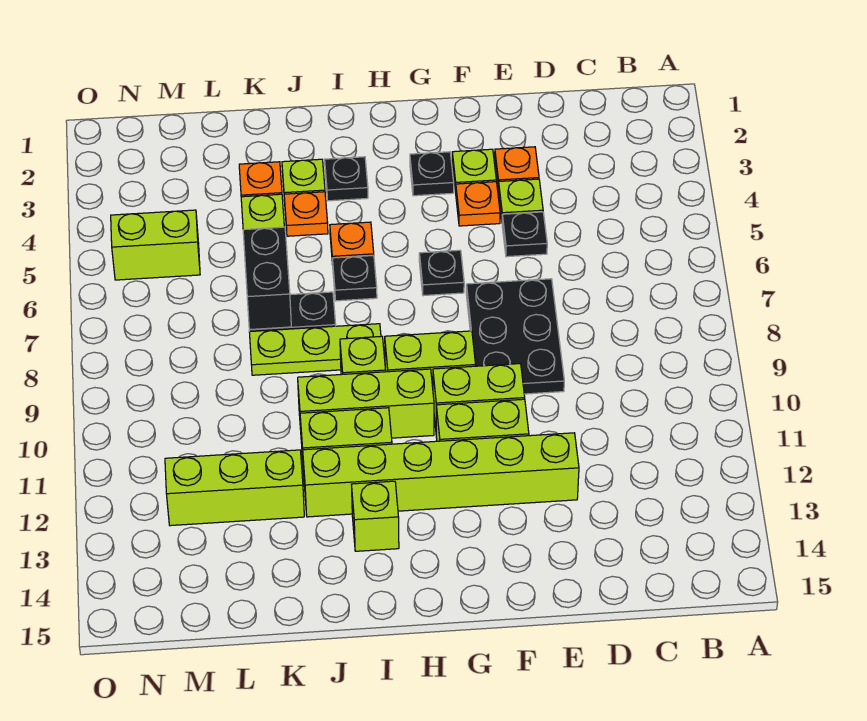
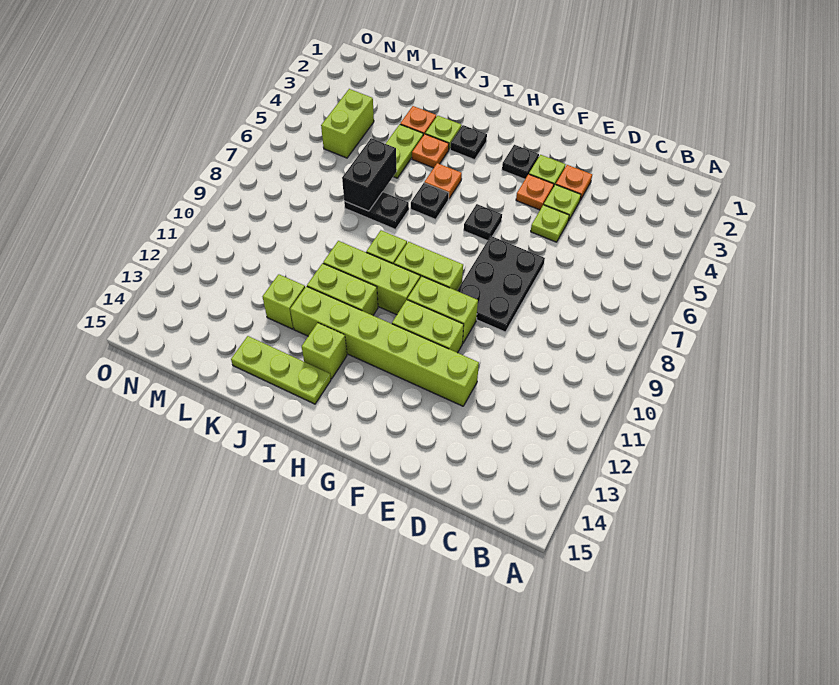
black plate E5 level 1 -> lime plate E5 level 1
lime plate I8:K8 level 1 -> lime plate I14:K14 level 1
lime brick K12:M12 level 1 -> lime brick K12 level 1
lime brick M5:N5 level 1 -> lime brick M4:M5 level 1

